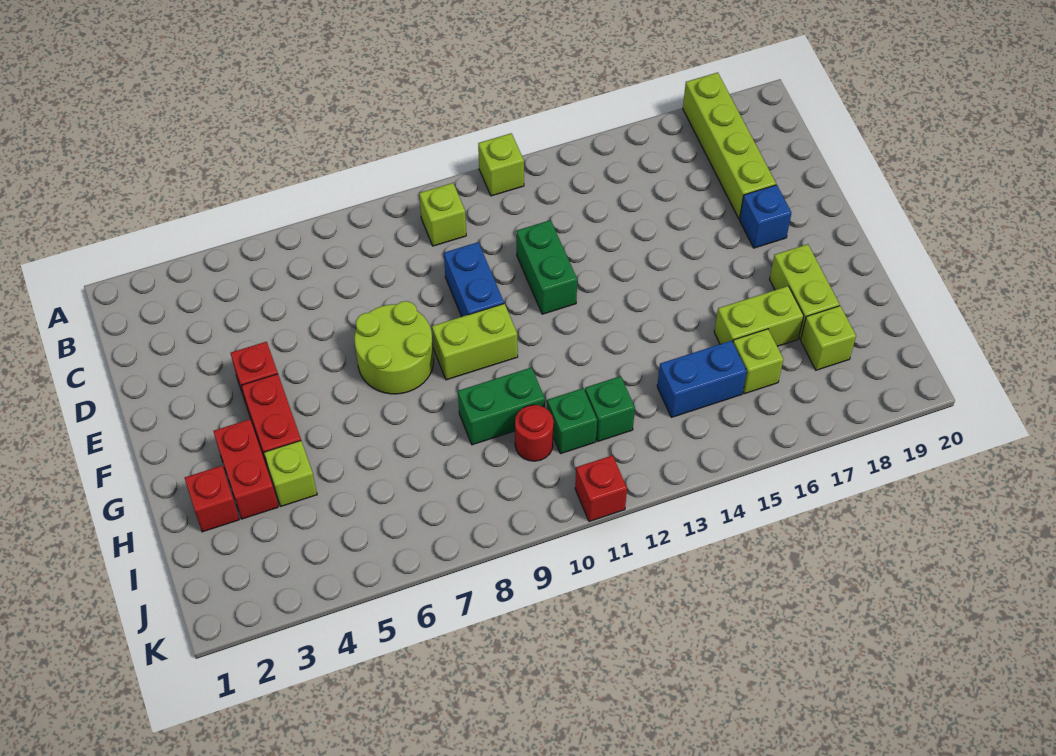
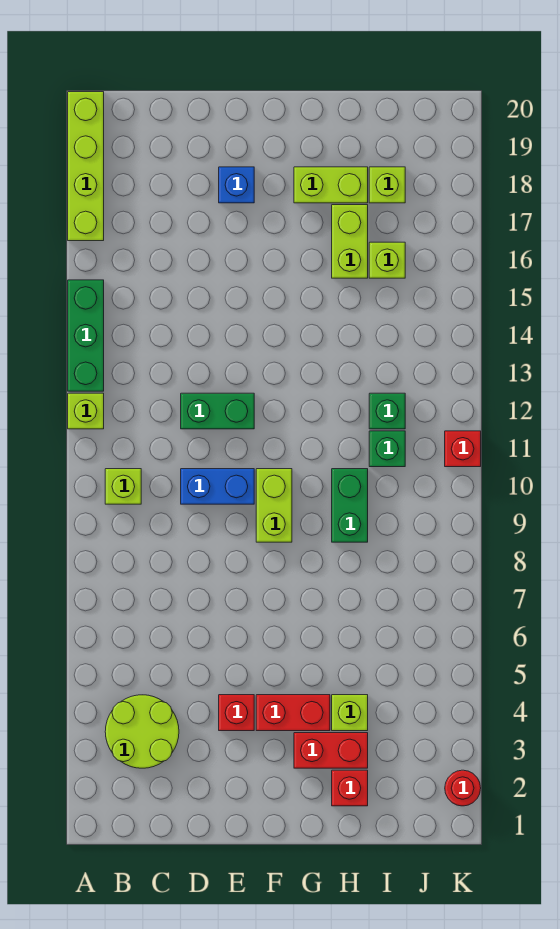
none -> green brick A13:A15 level 1
lime brick A18:D18 level 1 -> lime brick A17:A20 level 1
lime round brick E7:F8 level 1 -> lime round brick B3:C4 level 1
red round brick I10 level 1 -> red round brick K2 level 1
blue brick I14:I15 level 1 -> none

